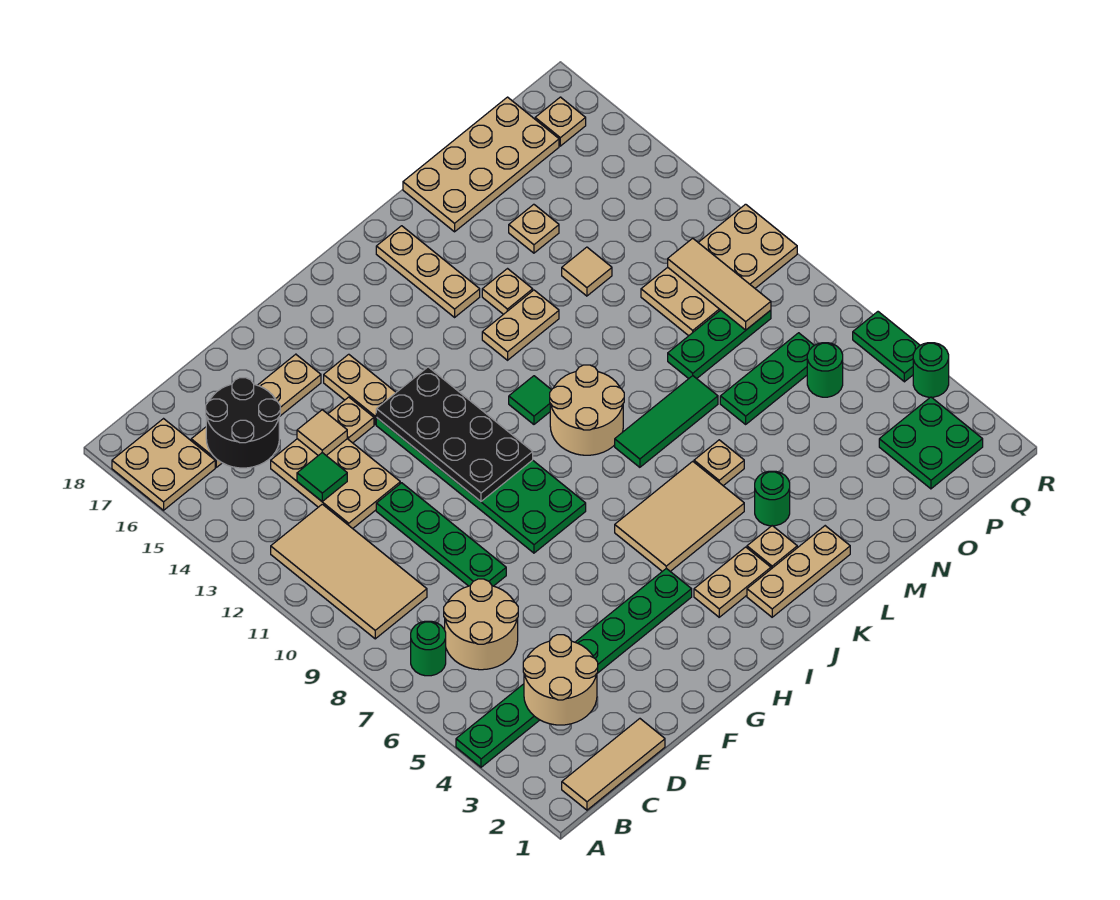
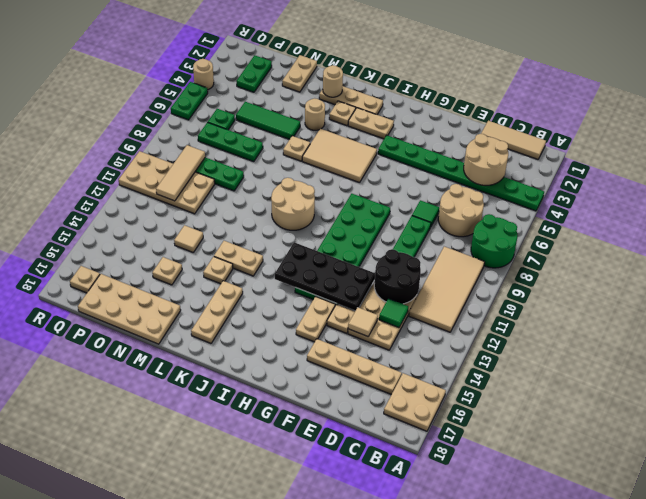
green round brick B7 level 1 -> green round brick A7:B8 level 1
black round brick C15:D16 level 2 -> black round brick D11:E12 level 2
black plate G10:H13 level 2 -> black plate F12:I13 level 2
green tile J11 level 1 -> green tile E7 level 1
green tile K8:M8 level 1 -> green tile M5:O5 level 1
none -> tan round brick L2 level 2
green round brick L4 level 1 -> tan round brick L4 level 1
none -> tan plate N1:N2 level 1
green plate P2:Q3 level 1 -> green plate P2:P3 level 1
green round brick P6 level 1 -> green plate P6 level 1
green round brick R4 level 1 -> tan round brick R4 level 1

